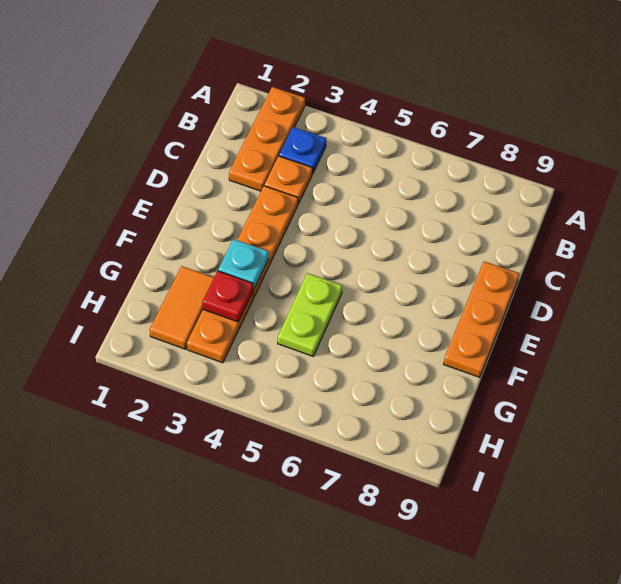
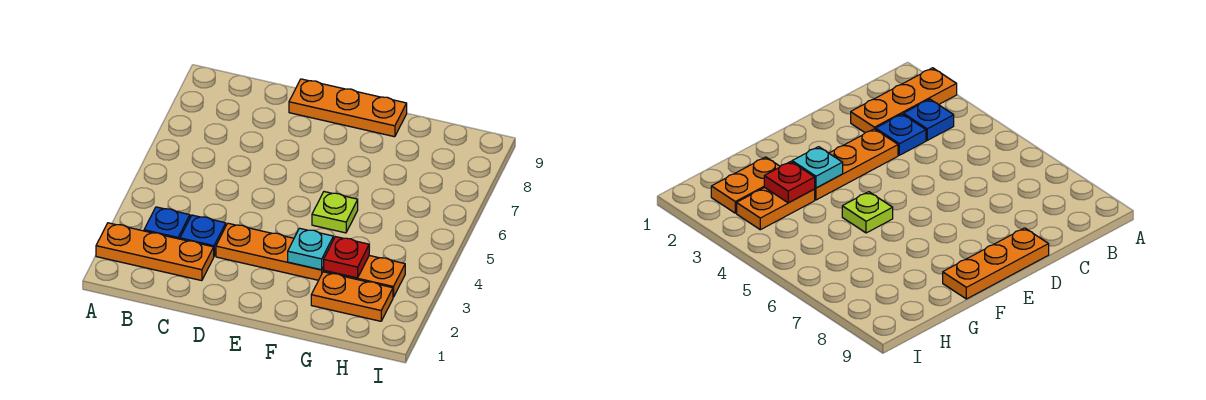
orange plate C3 level 1 -> blue plate C3 level 1
lime plate F5:G5 level 1 -> lime plate F5 level 1
orange tile G2:H2 level 1 -> orange plate G2:H2 level 1

